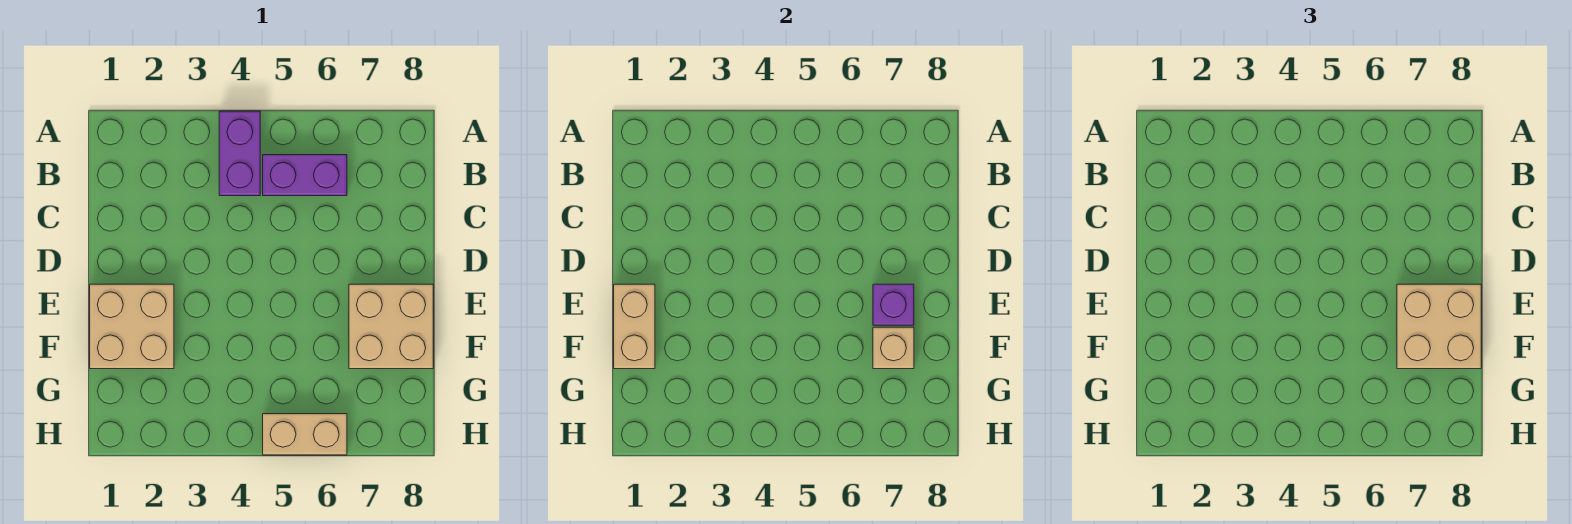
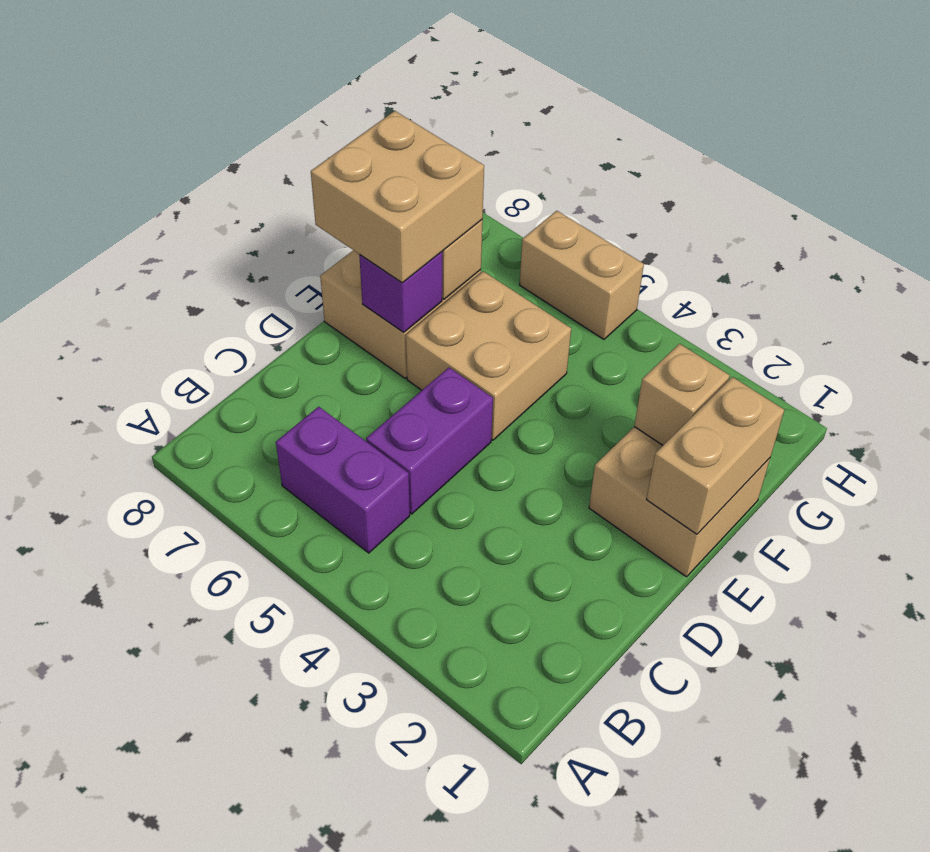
purple brick A4:B4 level 1 -> purple brick C5:D5 level 1
none -> tan brick E5:F6 level 1
none -> tan brick F2 level 2

